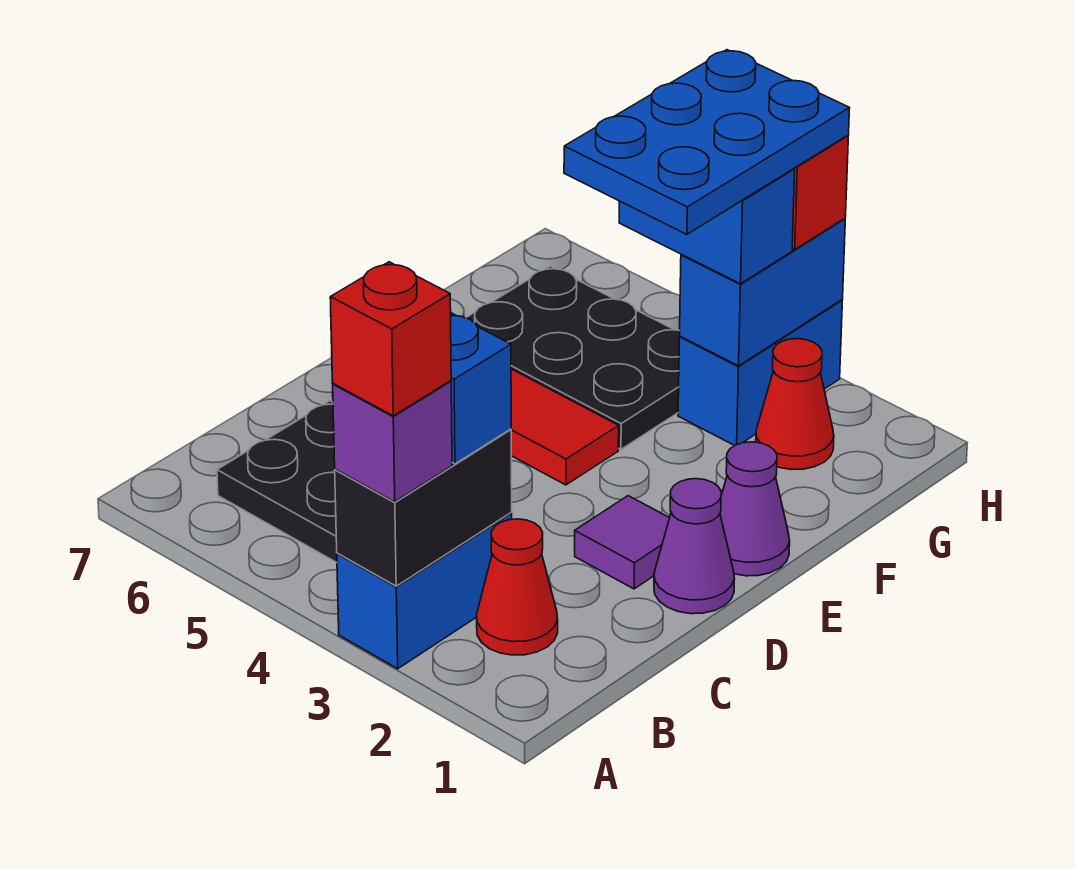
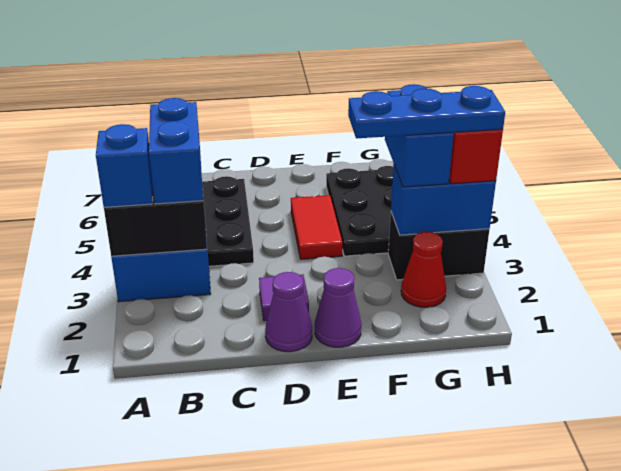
purple brick A3 level 3 -> blue brick A3 level 3
red brick A3 level 4 -> none
red cone B2 level 1 -> none
blue plate F3:H4 level 4 -> blue plate F3:H3 level 4
blue brick G3:H3 level 1 -> black brick G3:H3 level 1

